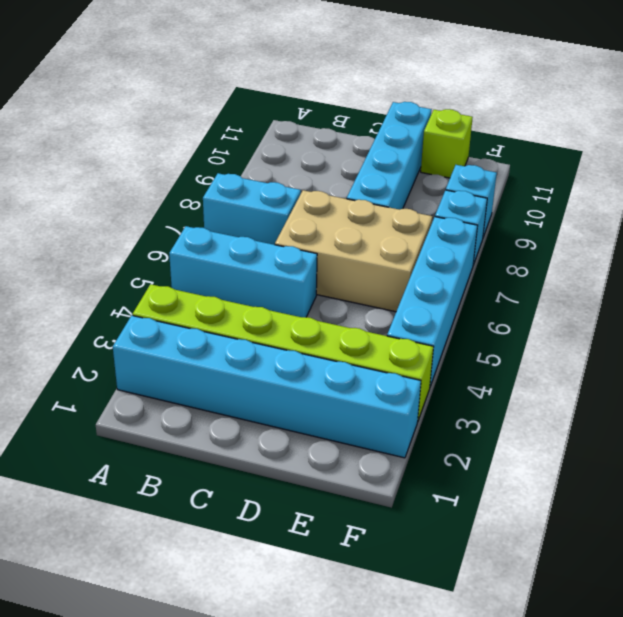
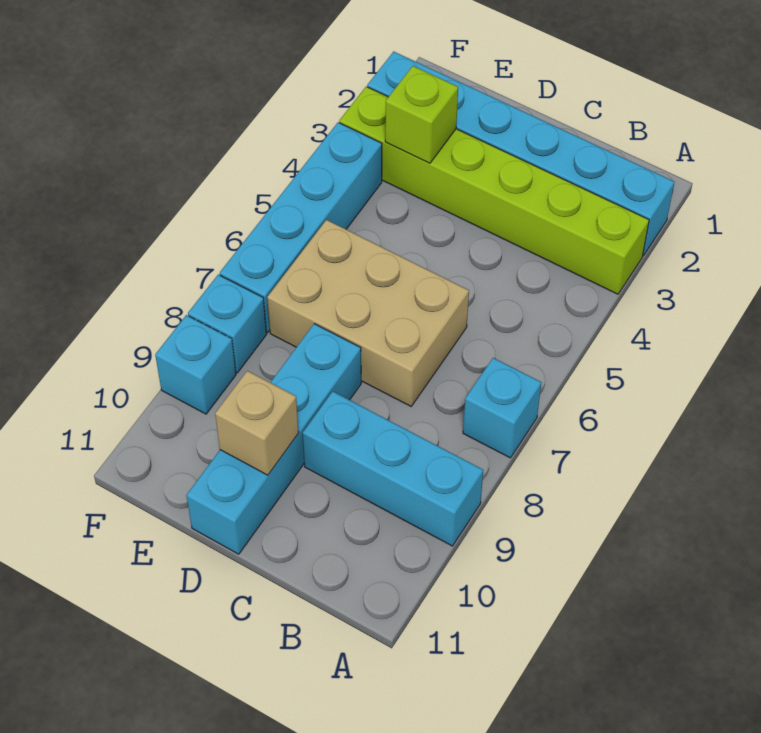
cyan brick A5:C5 level 1 -> cyan brick A9:C9 level 1
cyan brick A7:B7 level 1 -> cyan brick A7 level 1
none -> tan brick D10 level 2
lime brick E11 level 1 -> lime brick E3 level 2

